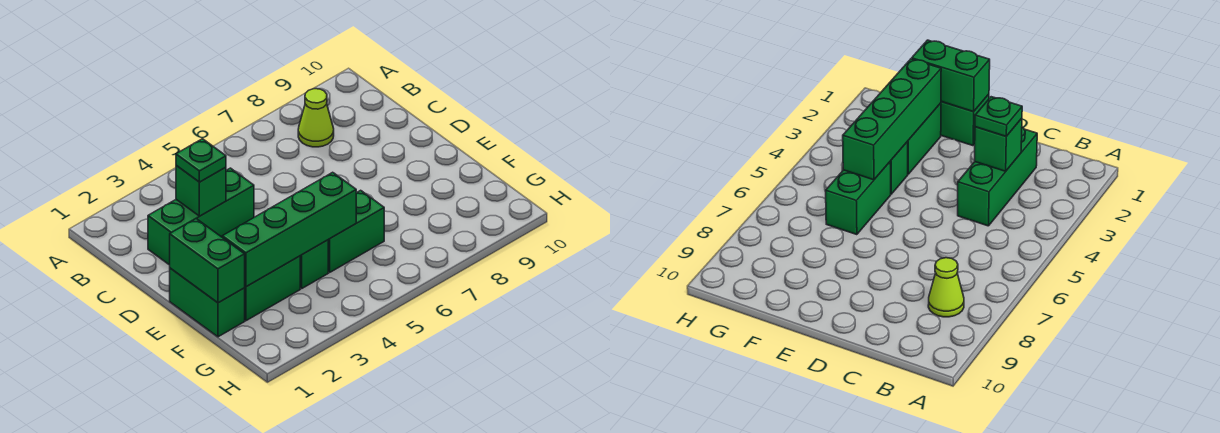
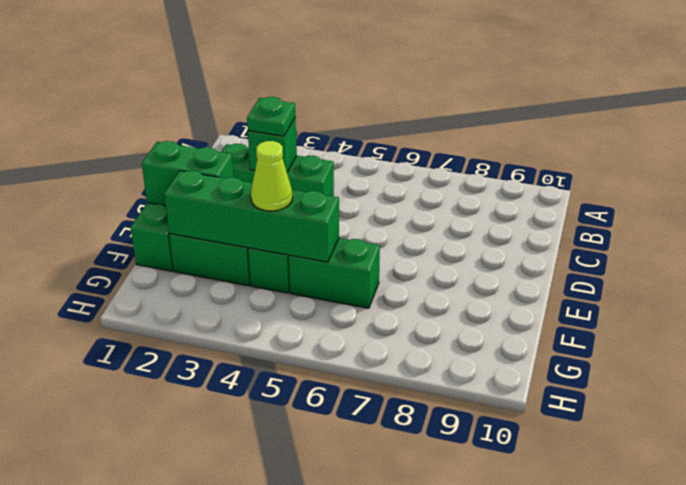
lime cone B8 level 1 -> lime cone F4 level 3
green brick E1:F1 level 2 -> green brick E1:E2 level 2

